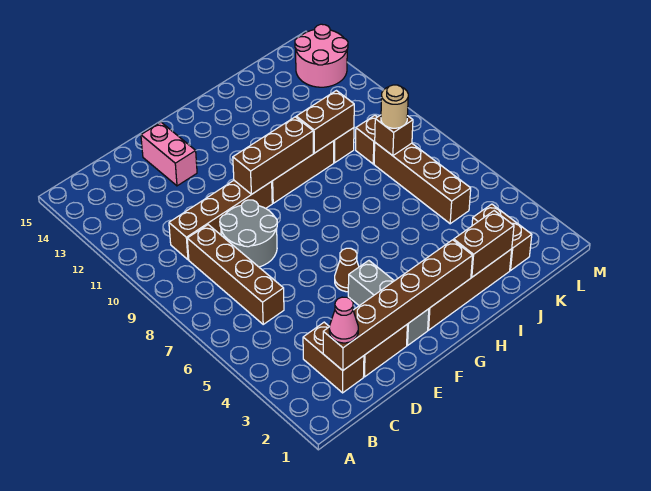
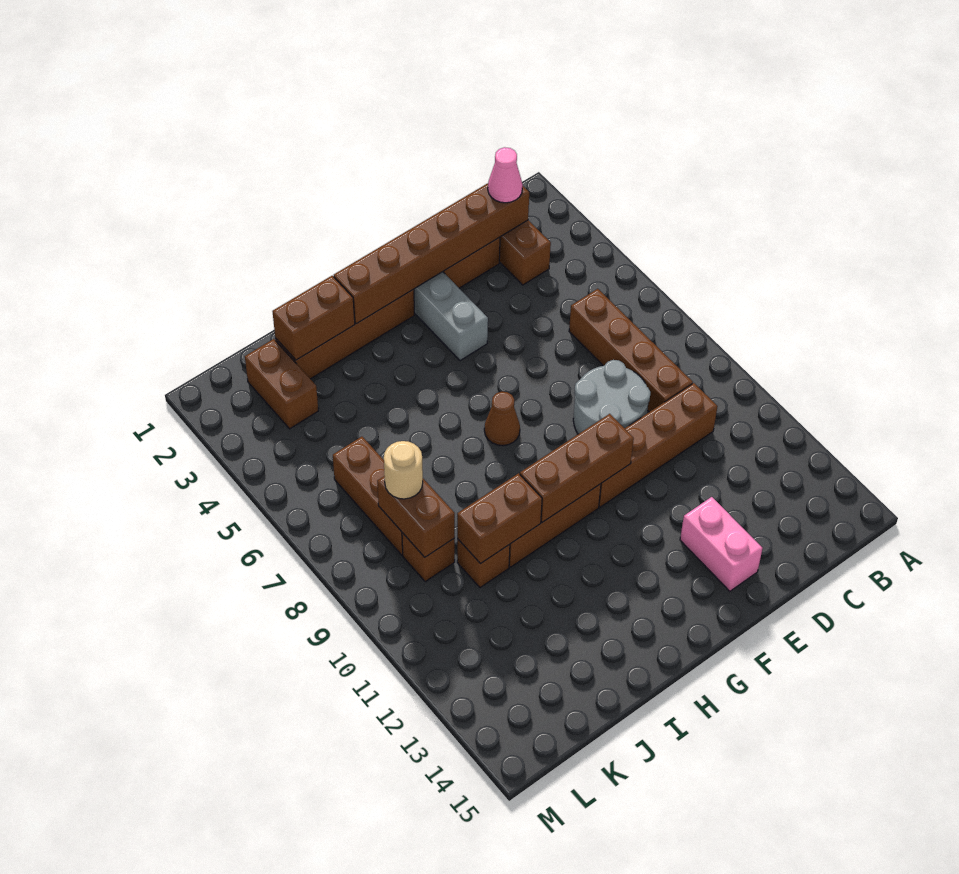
brown cone F5 level 1 -> brown cone G7 level 1
brown brick K5:K8 level 1 -> brown brick K6:K8 level 1
brown brick K8 level 2 -> brown brick K8:K9 level 2
pink round brick L13:M14 level 1 -> none

